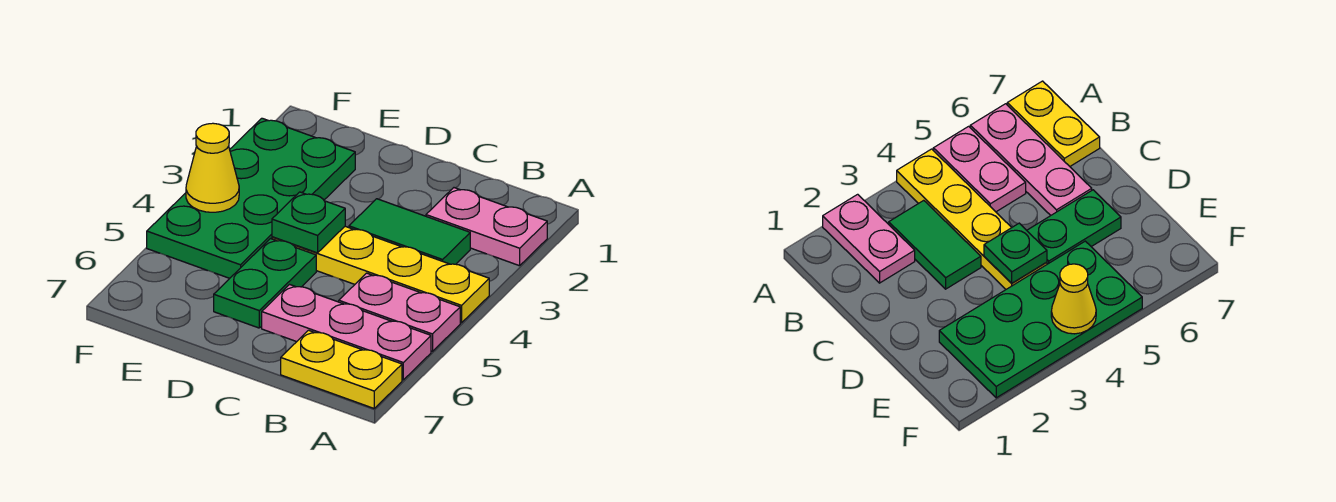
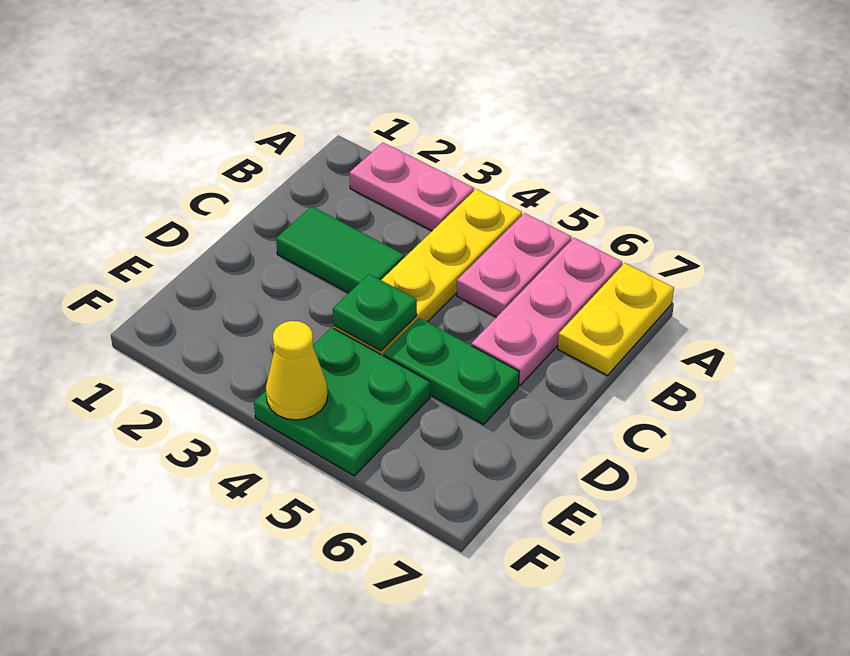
pink plate A2:B2 level 1 -> pink plate A2:A3 level 1
green tile B3:C3 level 1 -> green tile C2:C3 level 1
green plate E2:F5 level 1 -> green plate E4:F5 level 1

